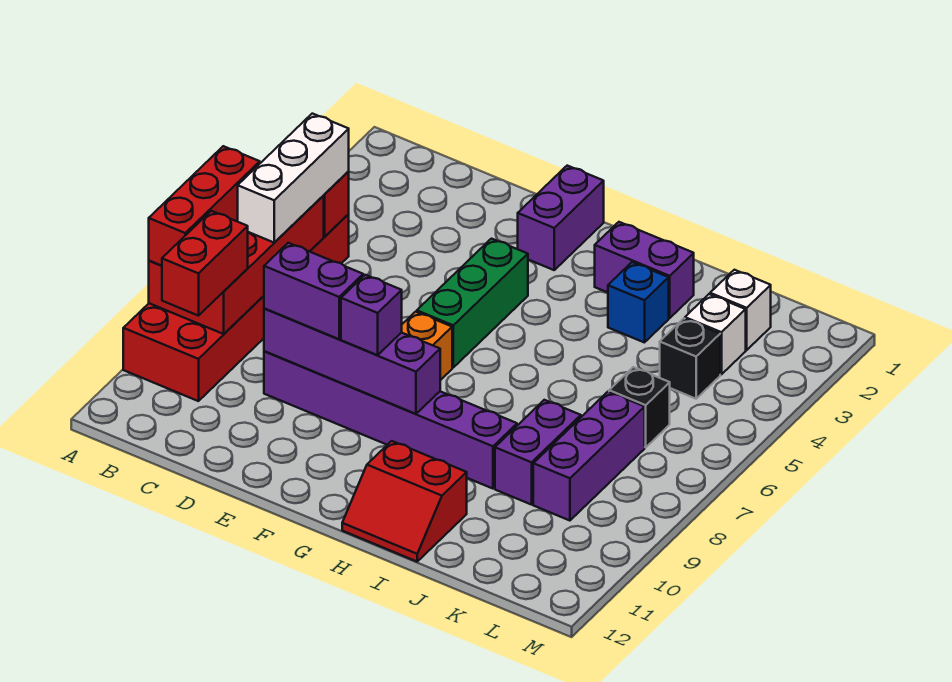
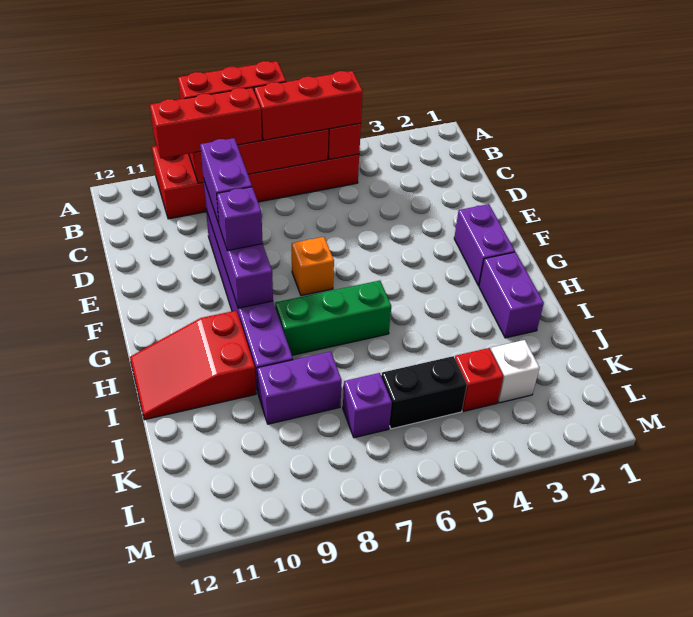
white brick B5:B7 level 3 -> red brick B5:B7 level 3
red brick B9:B10 level 3 -> red brick B8:B10 level 3
purple brick F1:F2 level 1 -> purple brick F2:G2 level 1
green brick F4:F6 level 1 -> green brick H6:H8 level 1
red slope H11:I12 level 1 top 11 -> red slope H10:I12 level 1 top 10
blue brick I3 level 1 -> none
white brick K2 level 1 -> none
black brick K4 level 1 -> red brick K4 level 1
black brick K6 level 1 -> black brick K5:K6 level 1
purple brick K7:K9 level 1 -> purple brick K7 level 1

